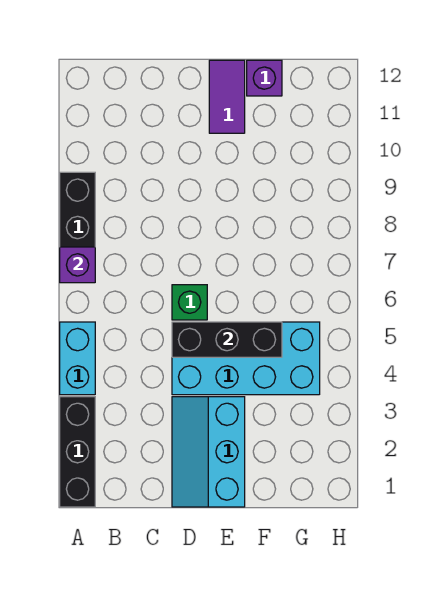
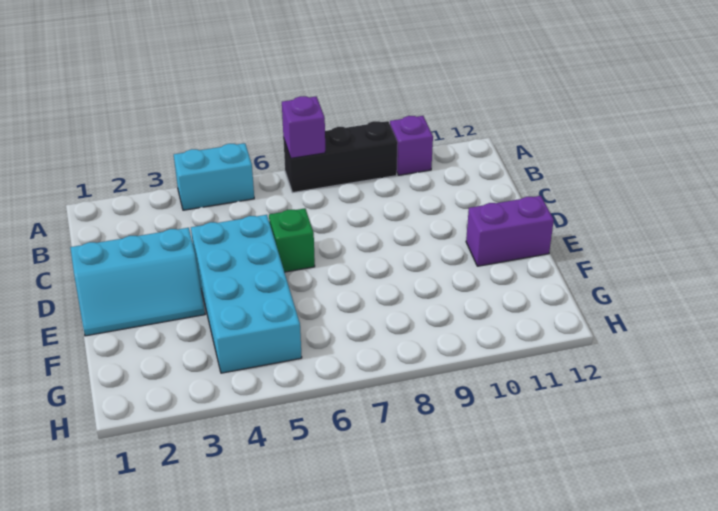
black brick A1:A3 level 1 -> none
cyan slope D1:E3 level 1 top E -> cyan slope D1:E3 level 1 top D
black brick D5:F5 level 2 -> none
purple tile E11:E12 level 1 -> purple brick E11:E12 level 1
purple brick F12 level 1 -> purple brick A10 level 1

